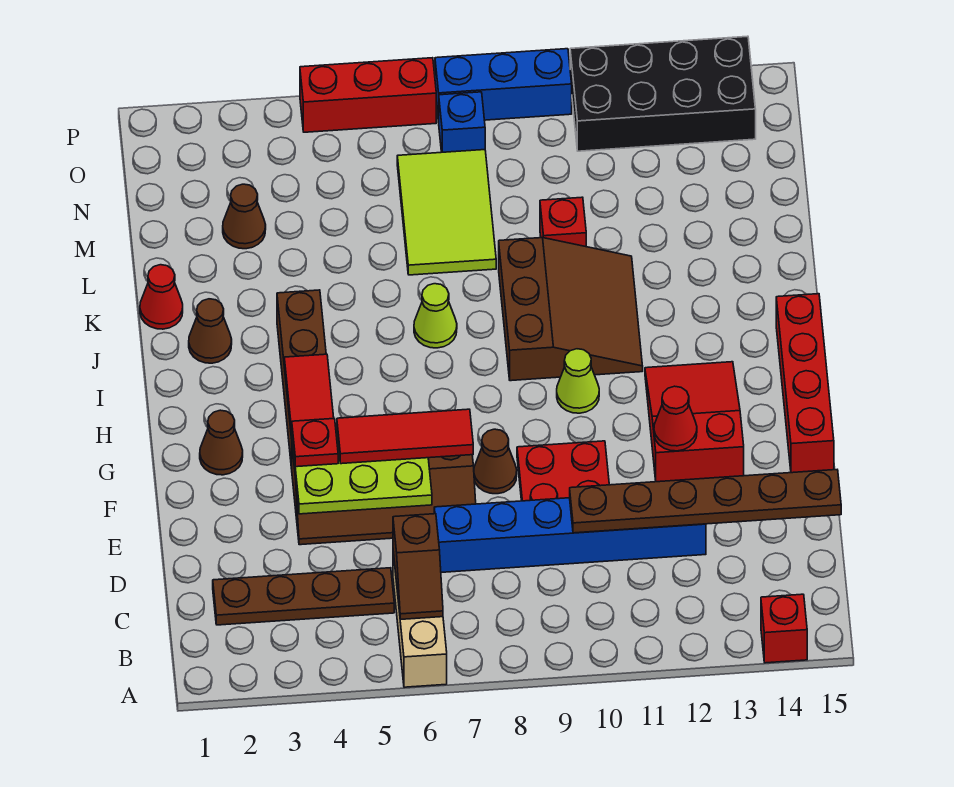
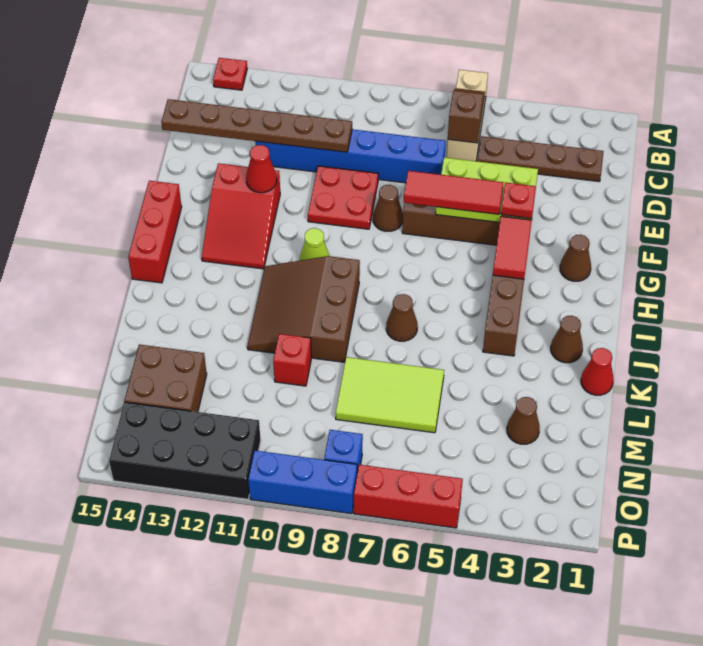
red brick A14 level 1 -> red plate A14 level 1
red brick F15:I15 level 1 -> red brick G15:I15 level 1
lime cone J7 level 1 -> brown cone J7 level 1
lime tile L7:N8 level 1 -> lime tile L6:M8 level 1
none -> brown brick M13:N14 level 1

